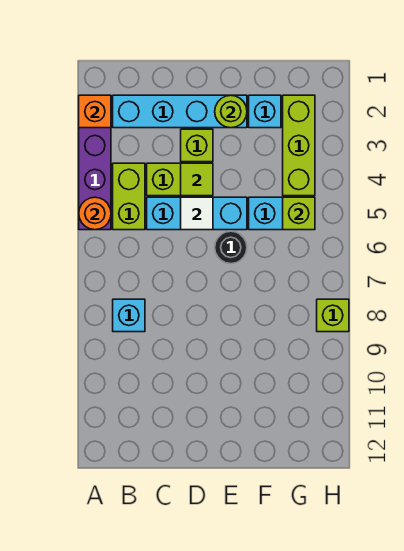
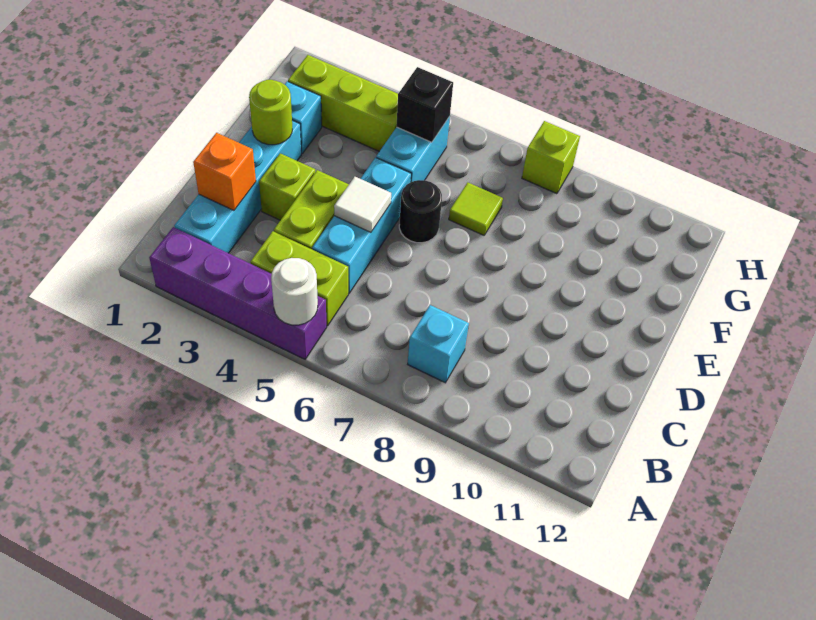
orange brick A2 level 2 -> orange brick C2 level 2
orange round brick A5 level 2 -> white round brick A5 level 2
lime tile D4 level 2 -> lime tile F7 level 1
lime brick G5 level 2 -> black brick G5 level 2

